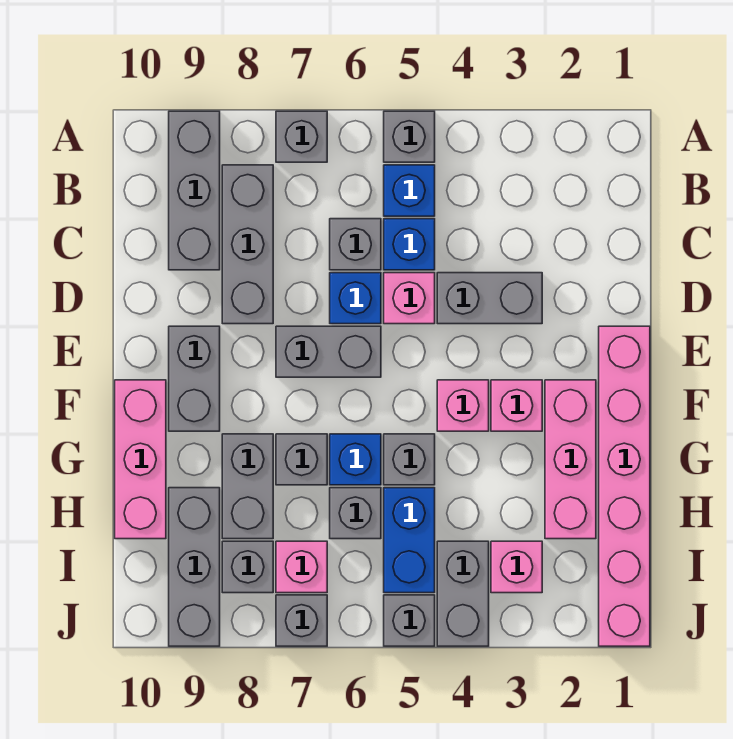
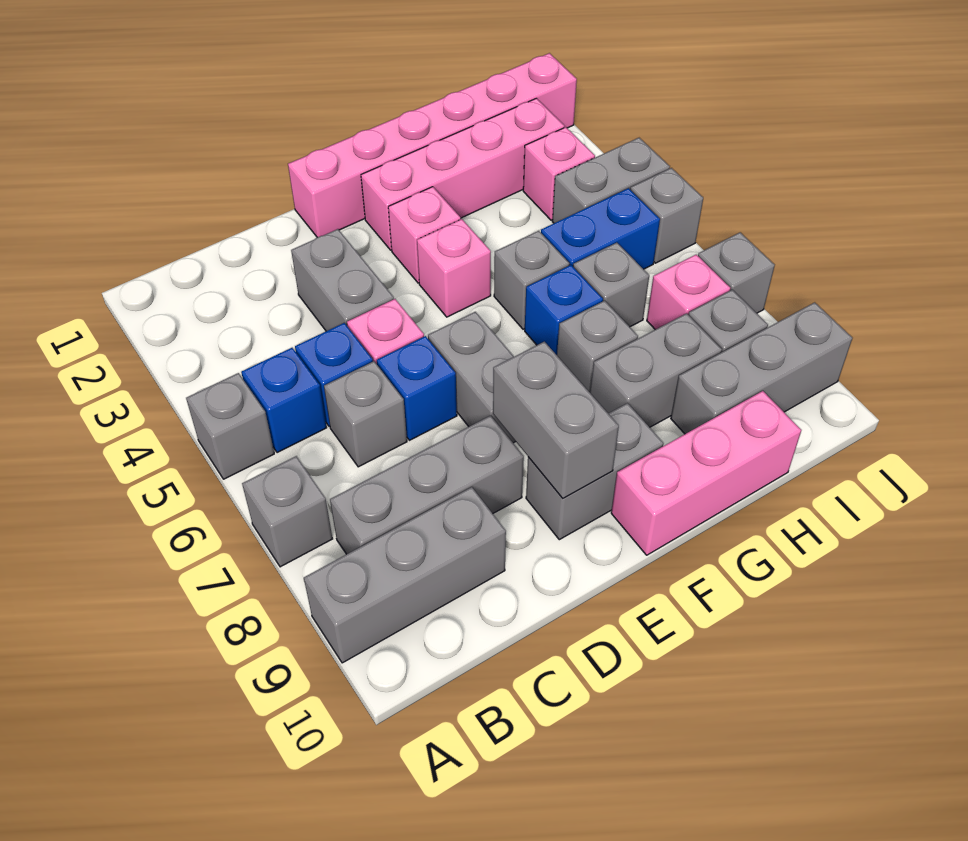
none -> grey brick E8:E9 level 2
pink brick F2:H2 level 1 -> pink brick F2:I2 level 1

